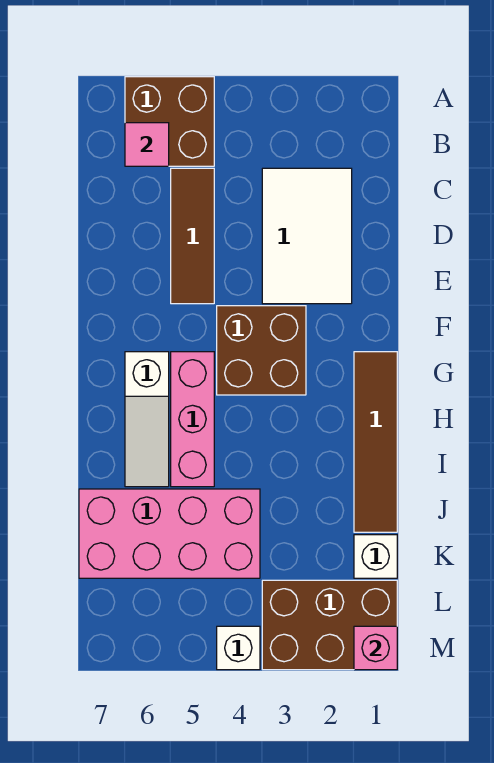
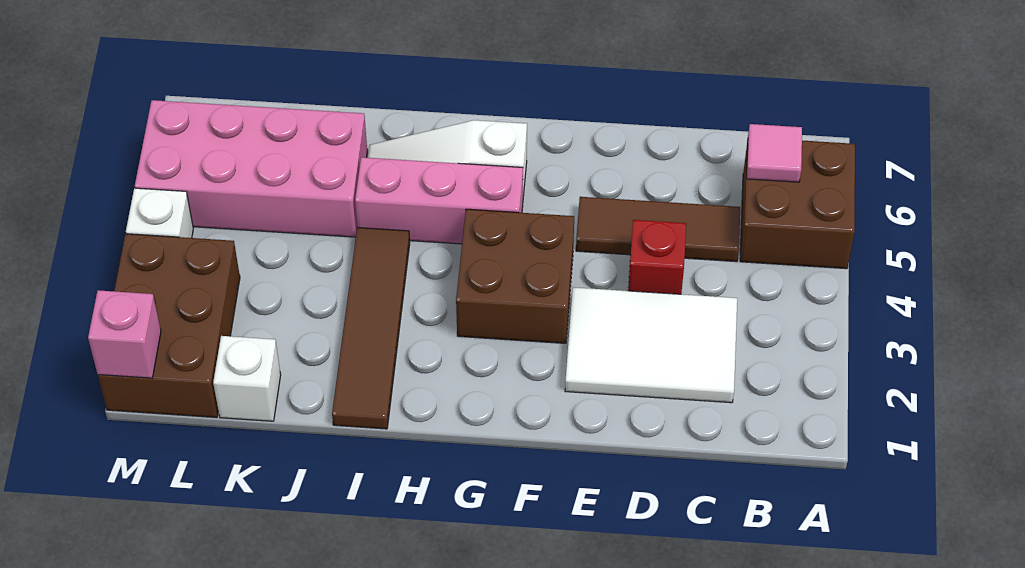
none -> red brick D4 level 1
brown tile G1:J1 level 1 -> brown tile I1:I4 level 1
pink brick J4:K7 level 1 -> pink brick J5:M6 level 1

